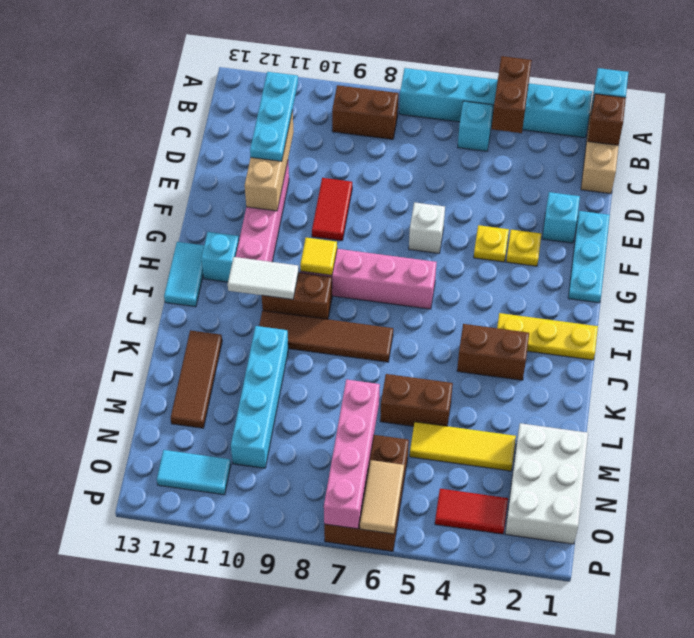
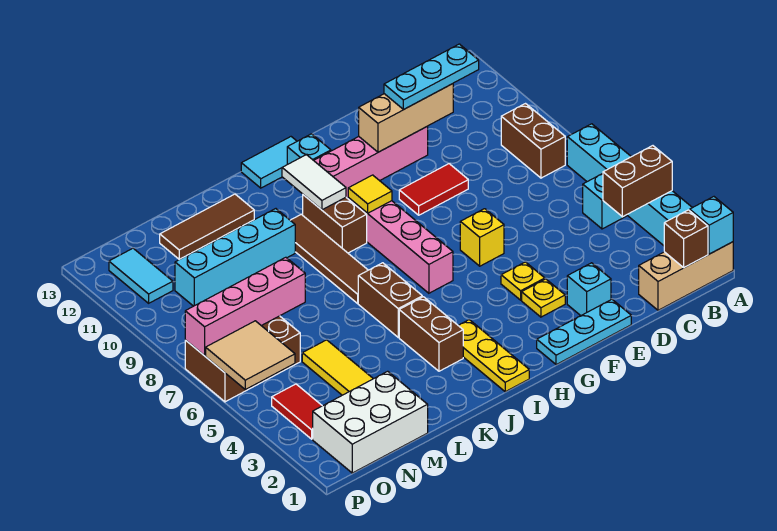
white brick F6 level 1 -> yellow brick F6 level 1
brown brick L5:L6 level 1 -> brown brick J5:J6 level 1
tan tile O6:P6 level 2 -> tan tile O5:P6 level 2

